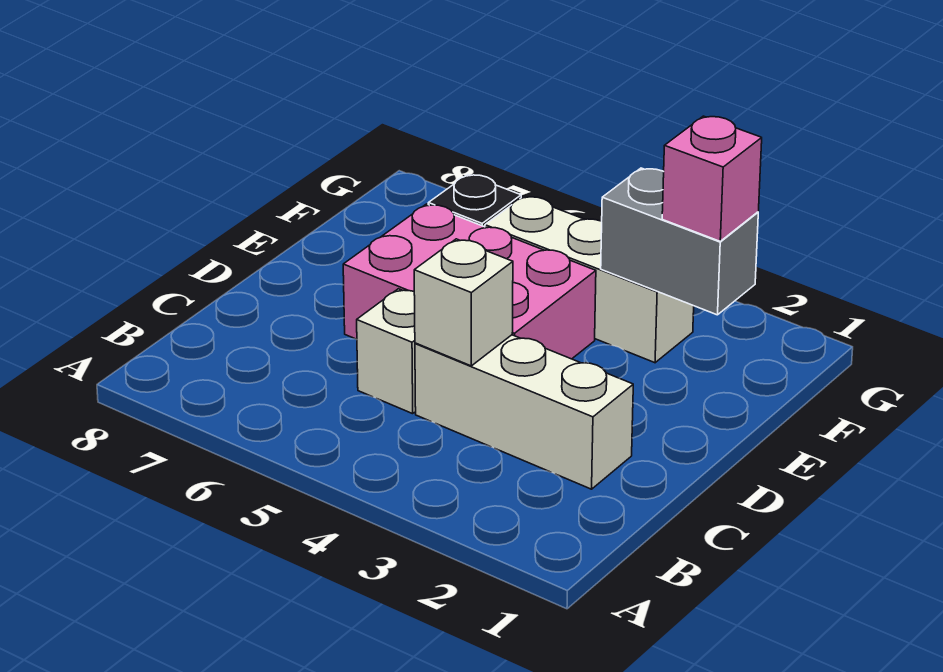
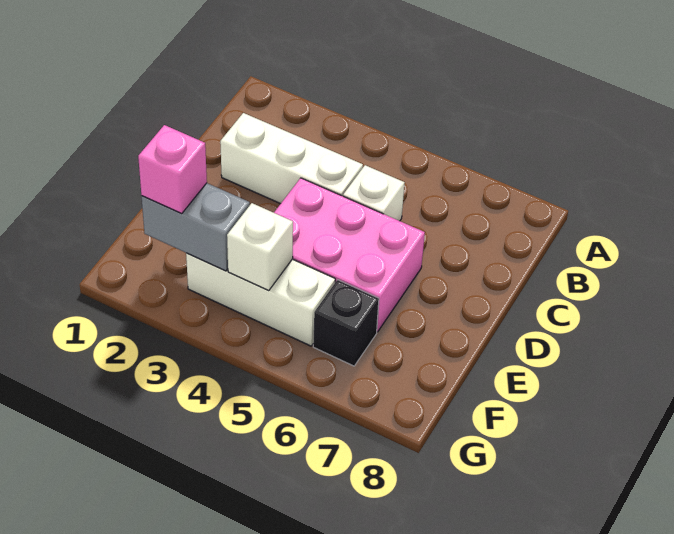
white brick C4 level 2 -> white brick F4 level 2

